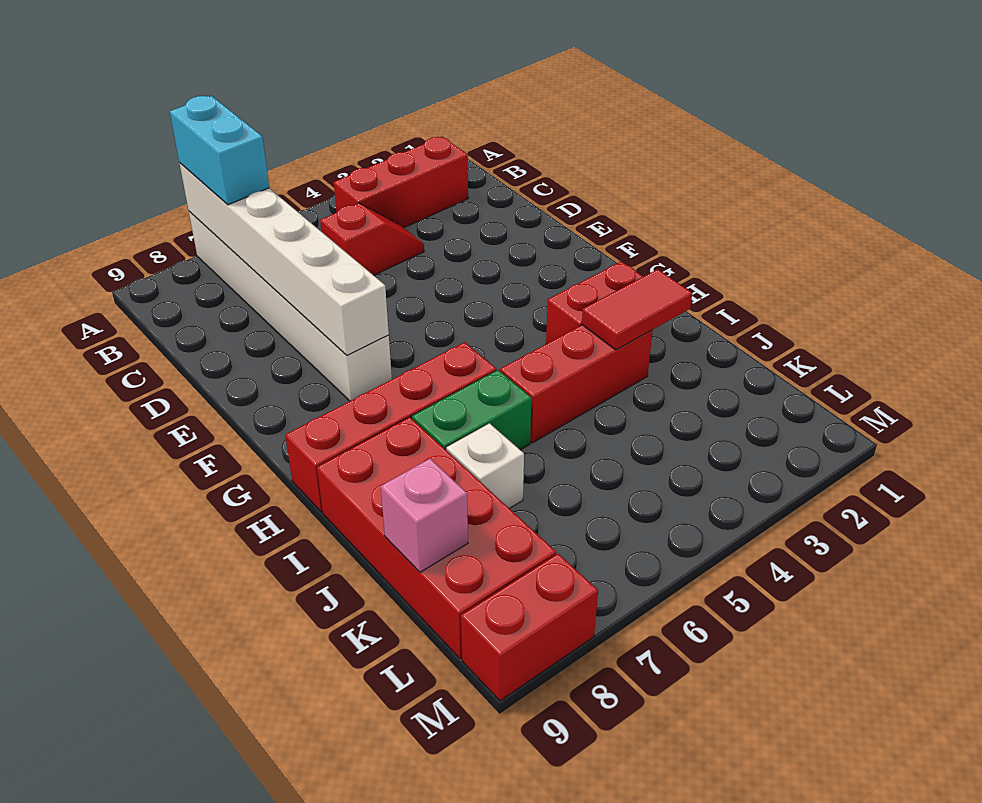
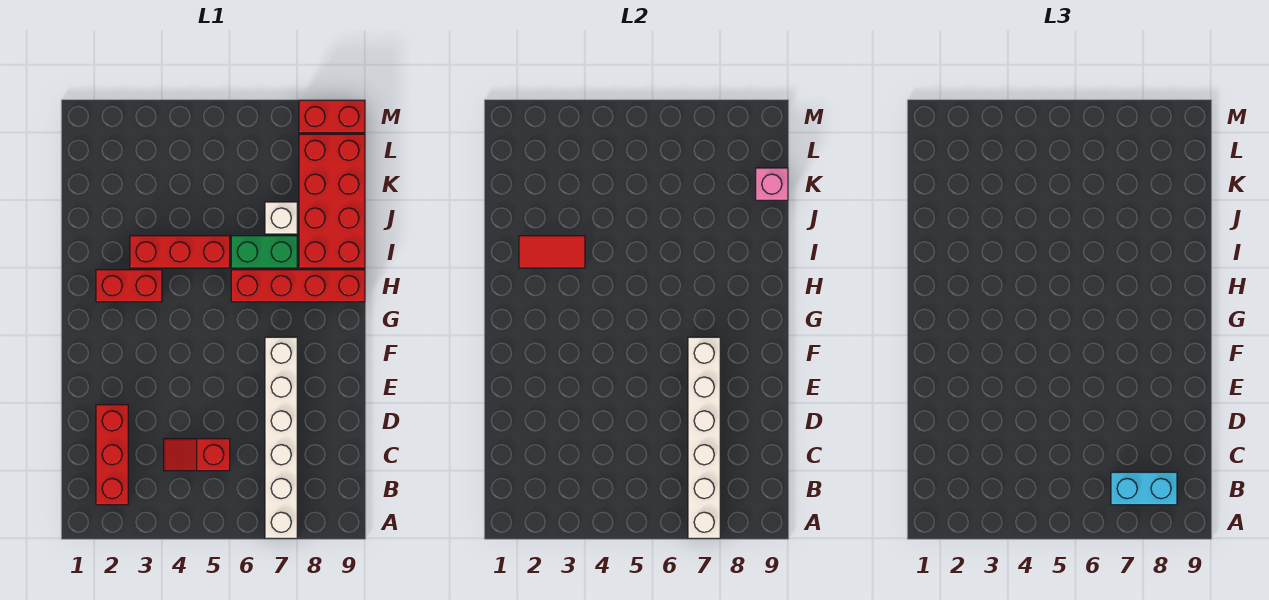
cyan brick A7:B7 level 3 -> cyan brick B7:B8 level 3
red brick B2:B4 level 1 -> red brick B2:D2 level 1

